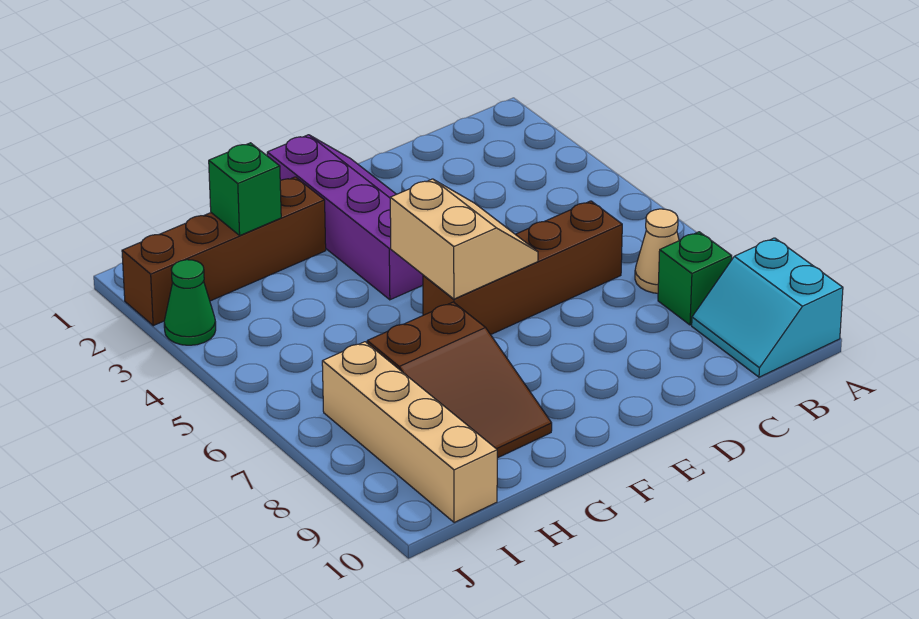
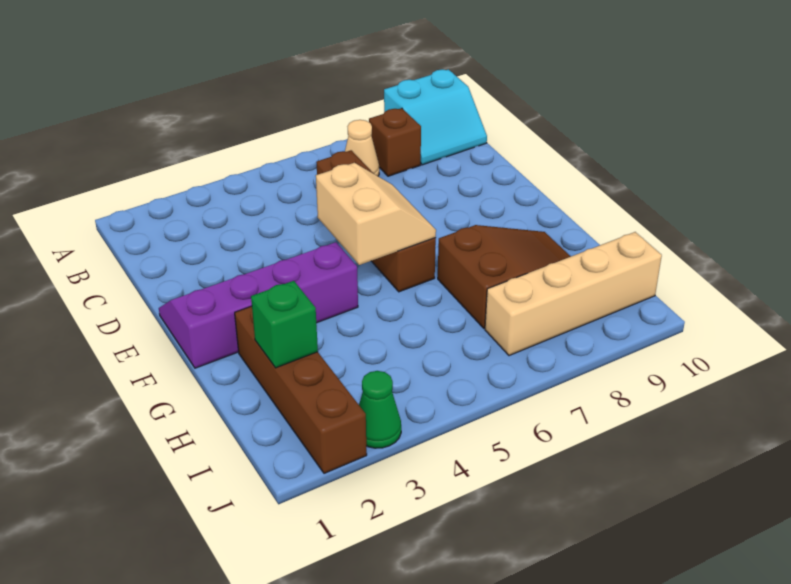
green brick B8 level 1 -> brown brick B8 level 1
tan slope E5:F6 level 2 top F -> tan slope E5:F6 level 2 top 5

